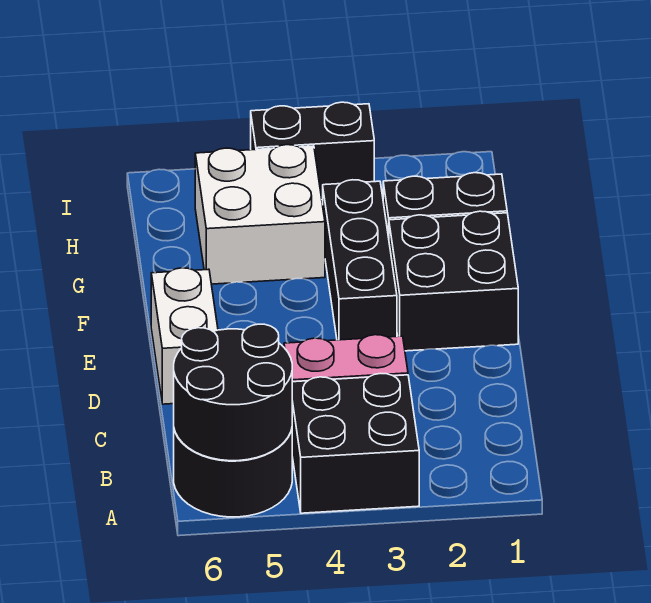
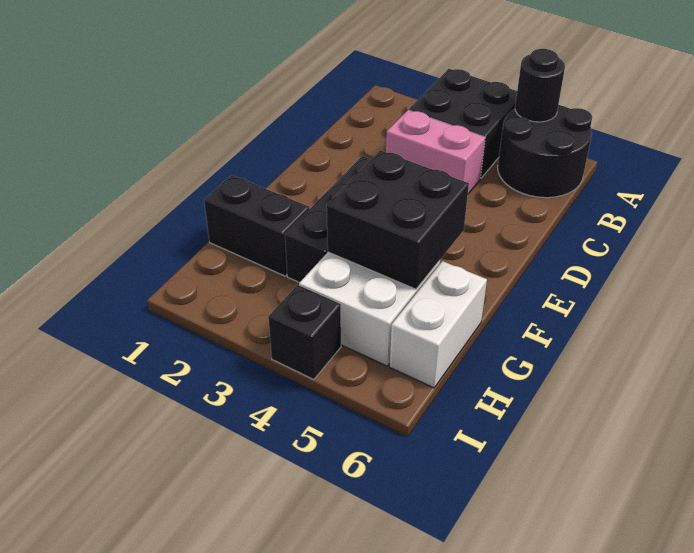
black round brick A5:B6 level 2 -> black round brick A5 level 2
white brick D6:E6 level 1 -> white brick G6:H6 level 1
black brick E1:F2 level 1 -> black brick F4:G5 level 2
black brick I3:I4 level 1 -> black brick I4 level 1

